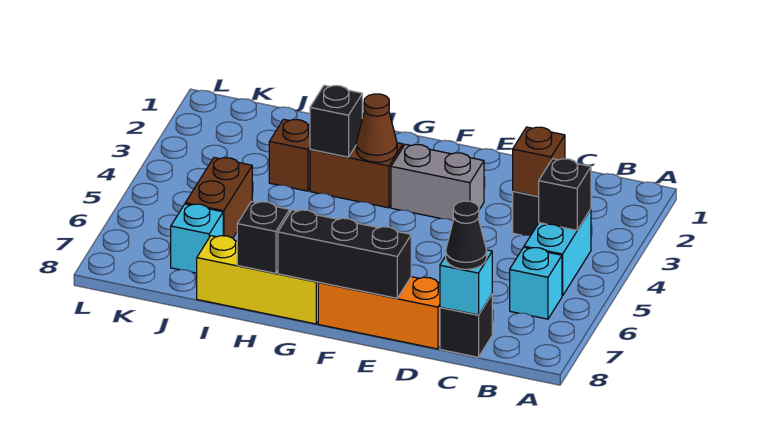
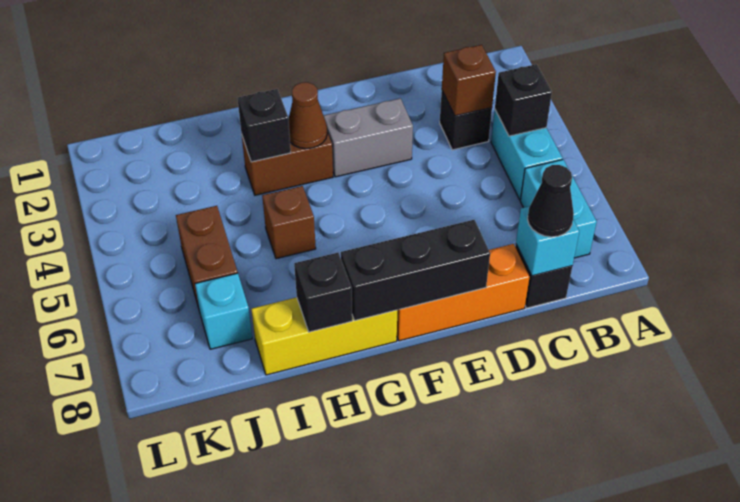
cyan brick B6 level 1 -> cyan brick B6:B7 level 1
brown brick I3 level 1 -> brown brick H5 level 1

